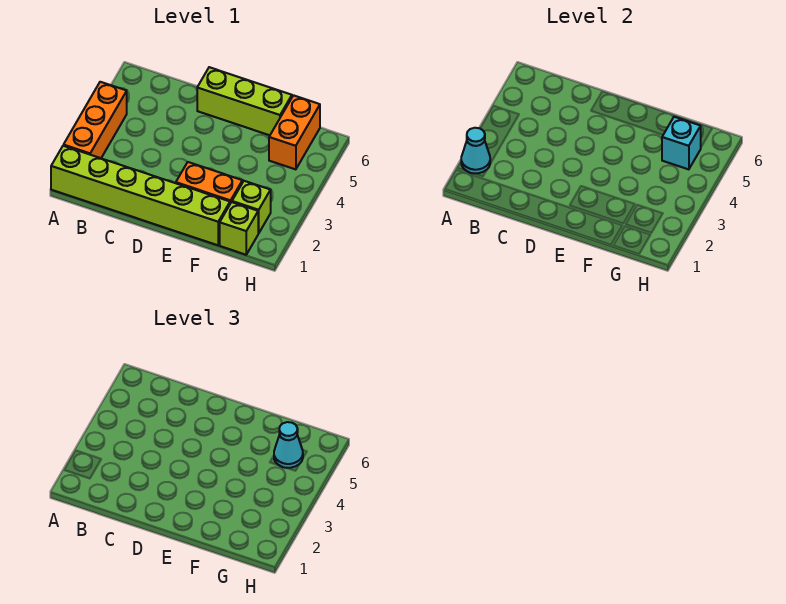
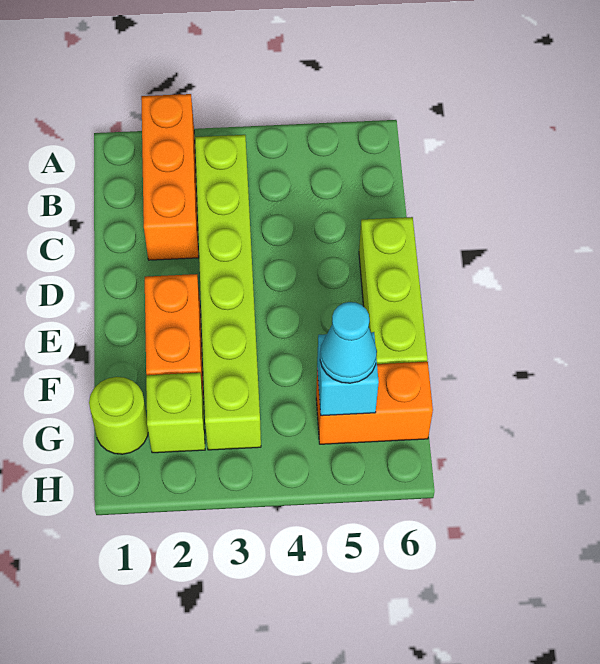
lime brick A1:F1 level 1 -> lime brick B3:G3 level 1
orange brick A2:A4 level 1 -> orange brick A2:C2 level 1
cyan cone A2 level 2 -> none
lime brick G1 level 1 -> lime round brick G1 level 1

